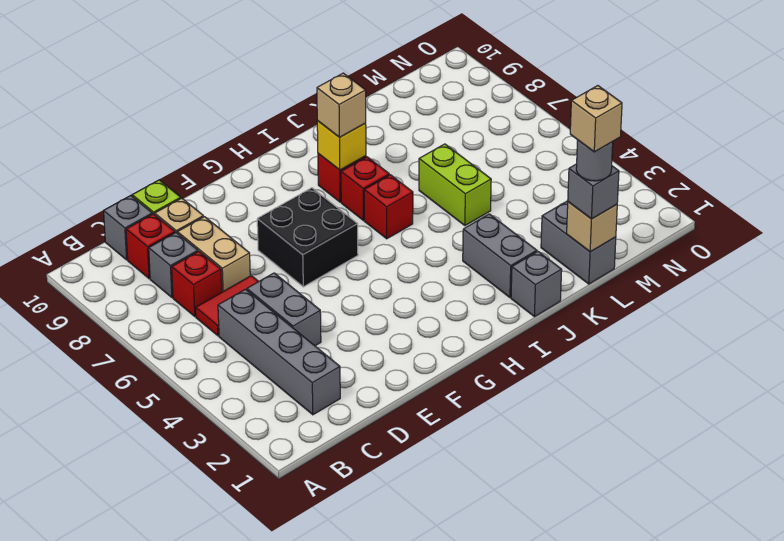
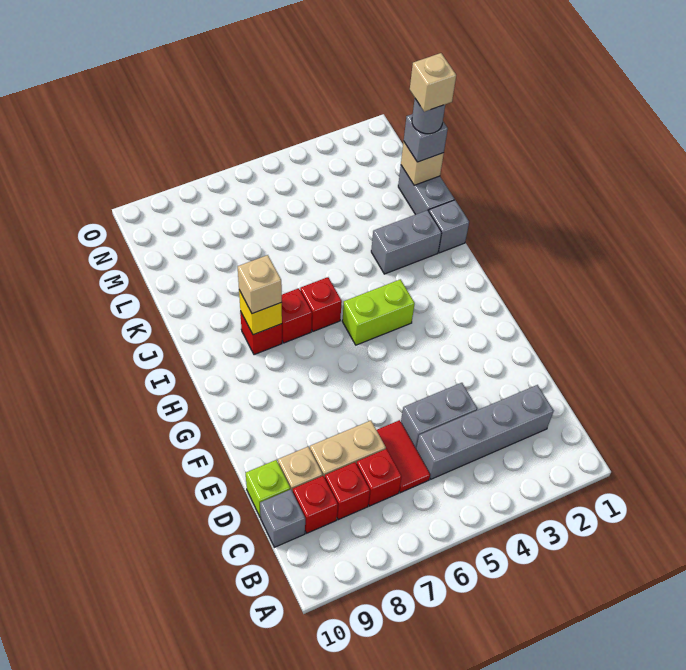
grey brick C8 level 1 -> red brick C8 level 1
black brick F6:G7 level 1 -> none
lime brick K5:K6 level 1 -> lime brick H4:H5 level 1
grey brick L1:L2 level 1 -> grey brick K1:L1 level 1

